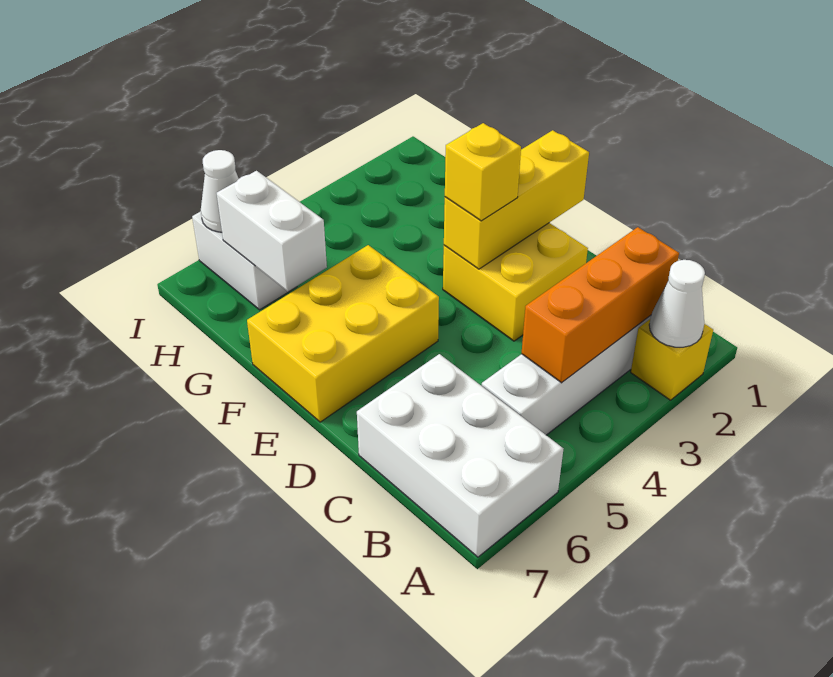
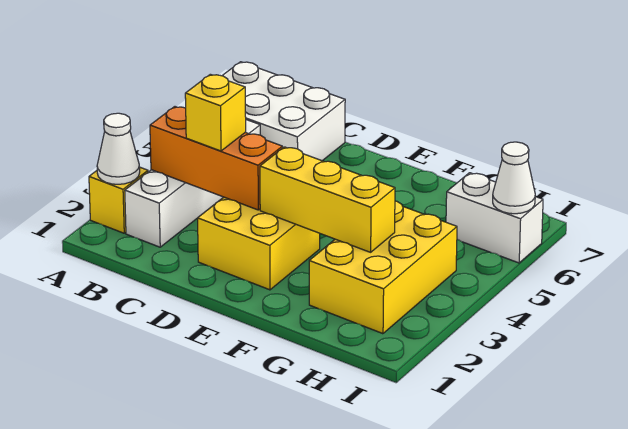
orange brick B2:B4 level 2 -> orange brick B3:D3 level 2
yellow brick E1:E3 level 2 -> yellow brick E3:G3 level 2
yellow brick E3 level 3 -> yellow brick C3 level 3
yellow brick E5:F7 level 1 -> yellow brick G2:H4 level 1
white brick G6:H6 level 2 -> none

